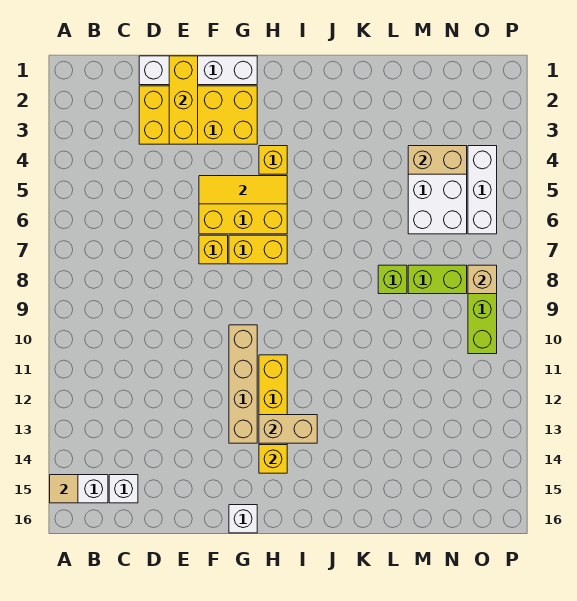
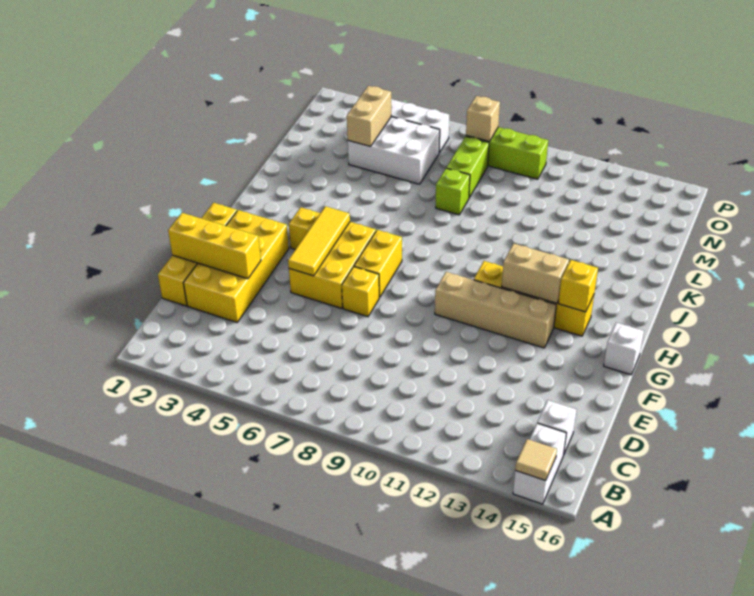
white brick D1:G1 level 1 -> yellow brick D1:G1 level 1
tan brick H13:I13 level 2 -> tan brick H12:H13 level 2

